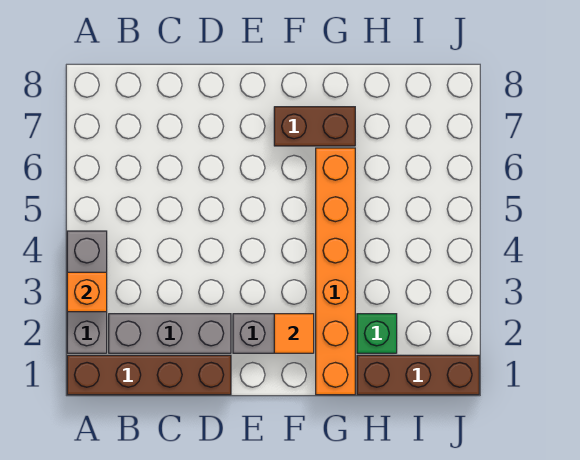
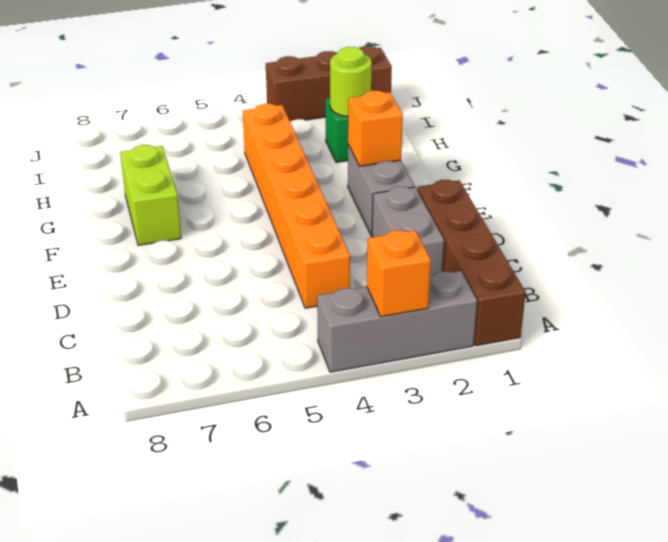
grey brick B2:D2 level 1 -> grey brick C2:D2 level 1
orange tile F2 level 2 -> orange brick F2 level 2
brown brick F7:G7 level 1 -> lime brick F7:G7 level 1
orange brick G1:G6 level 1 -> orange brick C4:H4 level 1
brown brick H1:J1 level 1 -> brown brick J1:J3 level 1
none -> lime round brick H2 level 2

